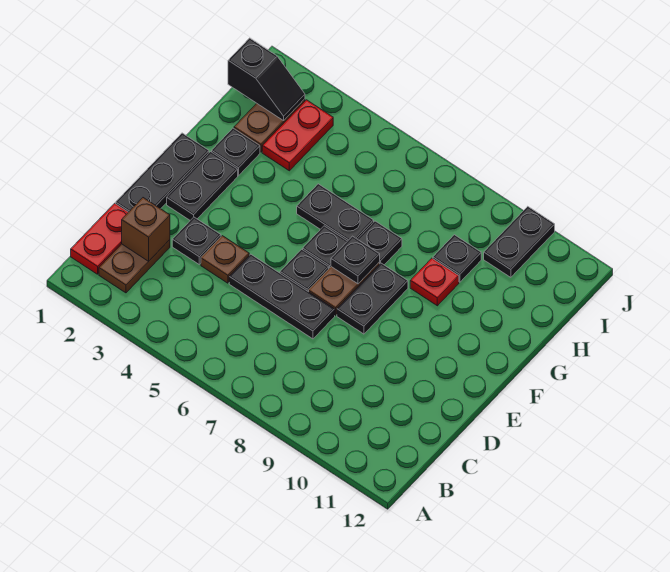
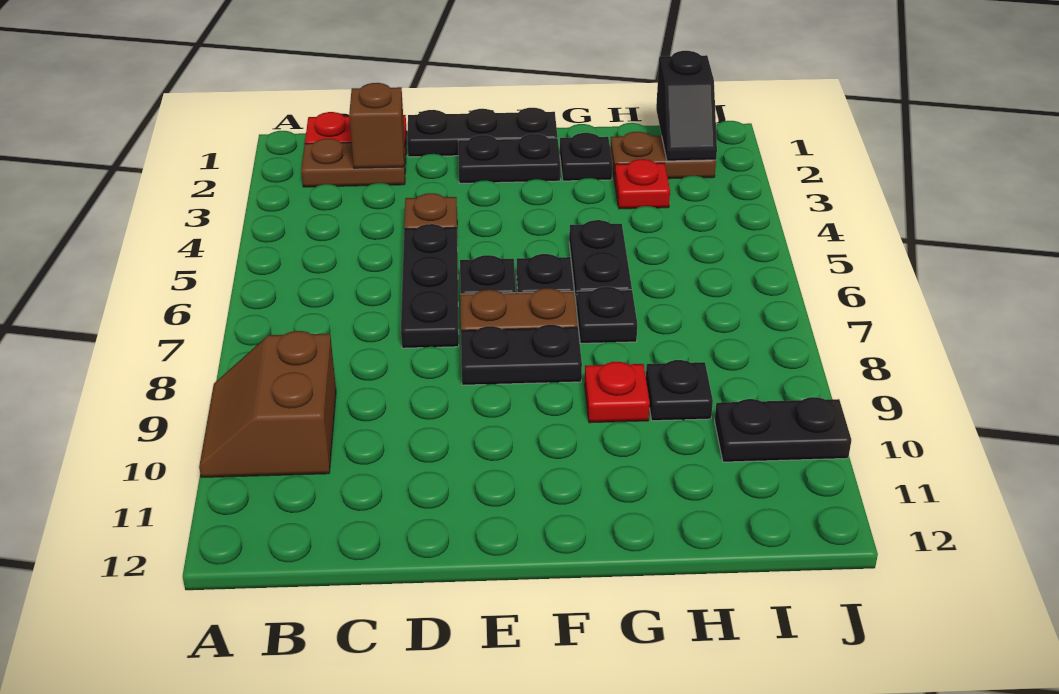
none -> brown slope A9:B10 level 1 top B
black plate D3 level 1 -> none
black plate F7 level 2 -> none
red plate H3:I3 level 1 -> red plate H3 level 1

